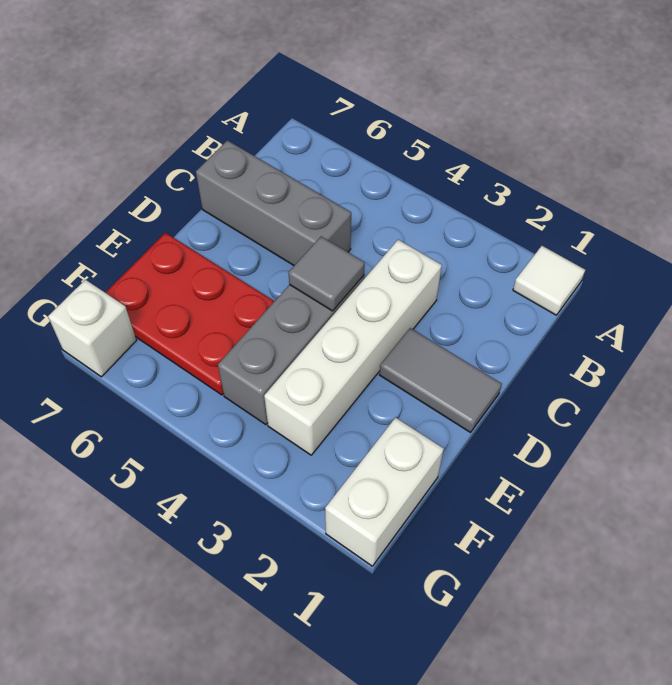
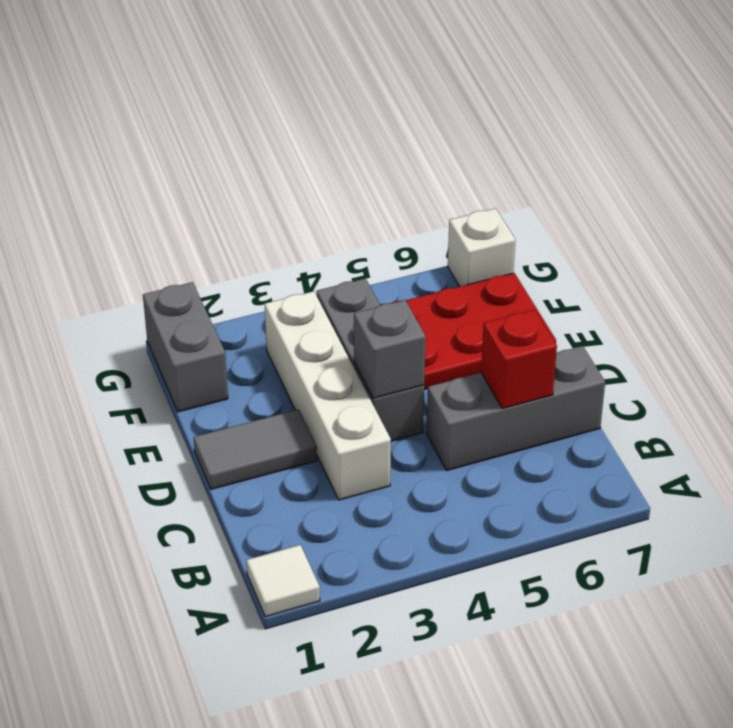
none -> red brick C6 level 2
grey tile D4 level 2 -> grey brick D4 level 2
white brick F1:G1 level 1 -> grey brick F1:G1 level 1

